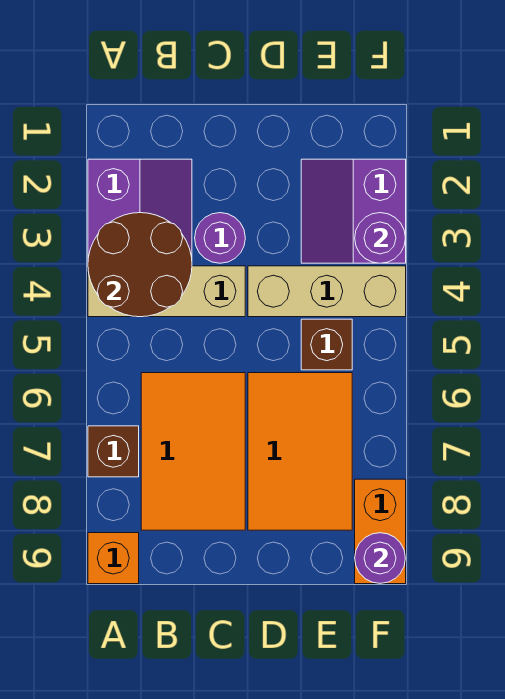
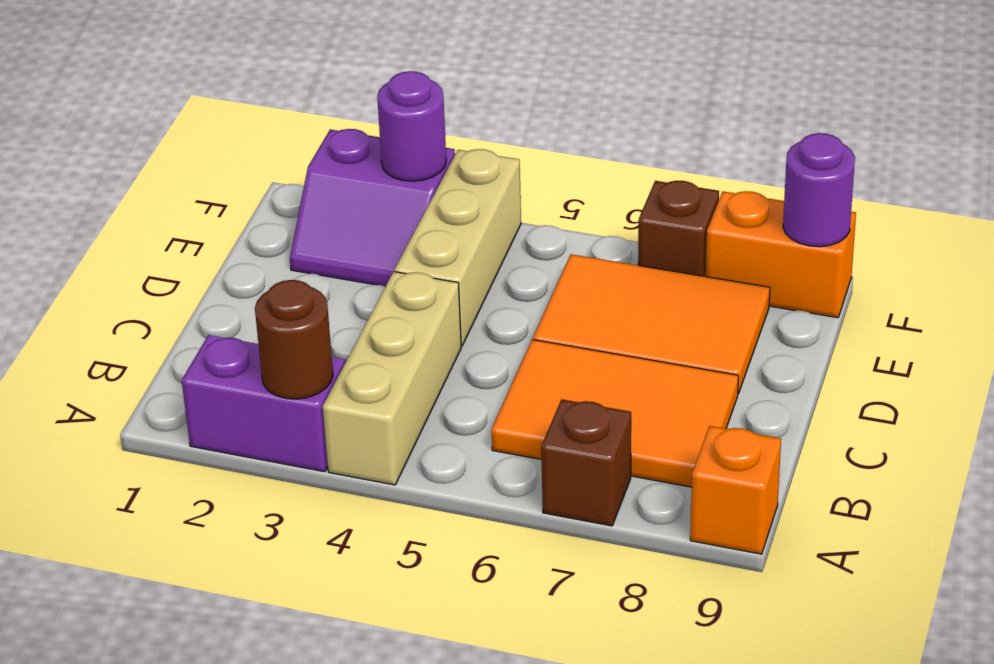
brown round brick A3:B4 level 2 -> brown round brick A3 level 2
purple round brick C3 level 1 -> none
brown brick E5 level 1 -> brown brick F7 level 1

